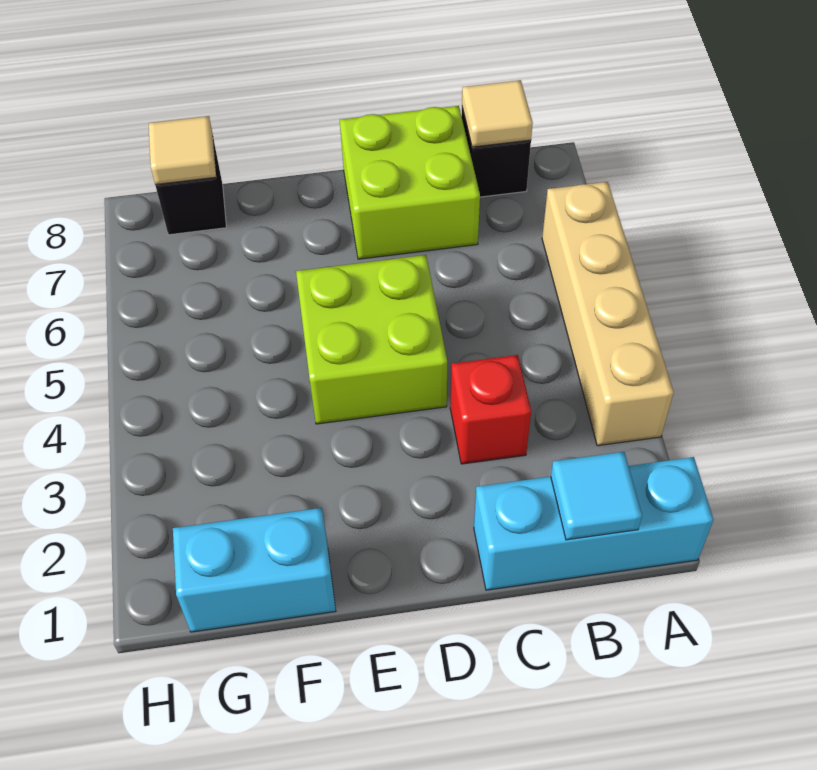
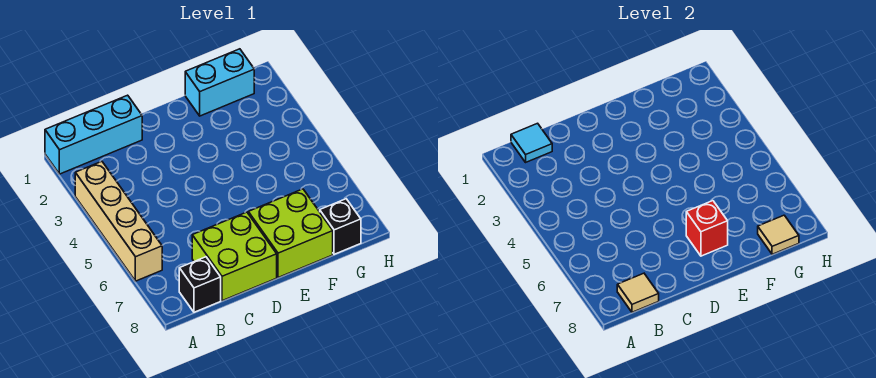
red brick C3 level 1 -> red brick E7 level 2
lime brick D4:E5 level 1 -> lime brick E7:F8 level 1

